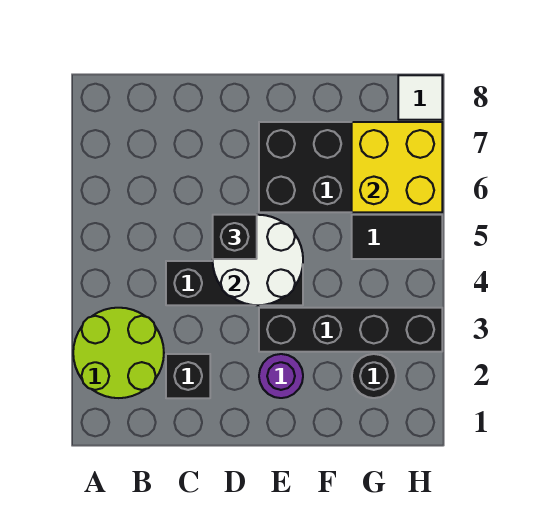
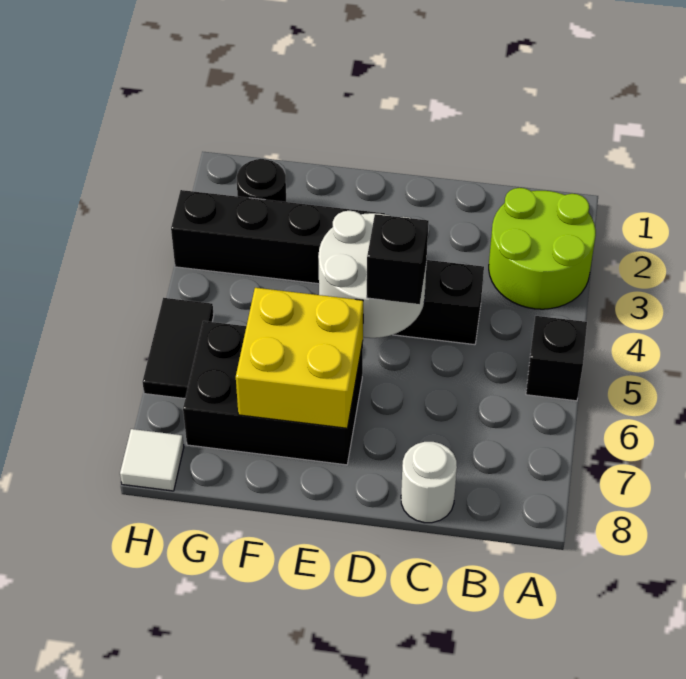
black brick C2 level 1 -> black brick A5 level 1
none -> white round brick C8 level 1
purple round brick E2 level 1 -> none
black tile G5:H5 level 1 -> black tile H5:H6 level 1
yellow brick G6:H7 level 2 -> yellow brick E6:F7 level 2

